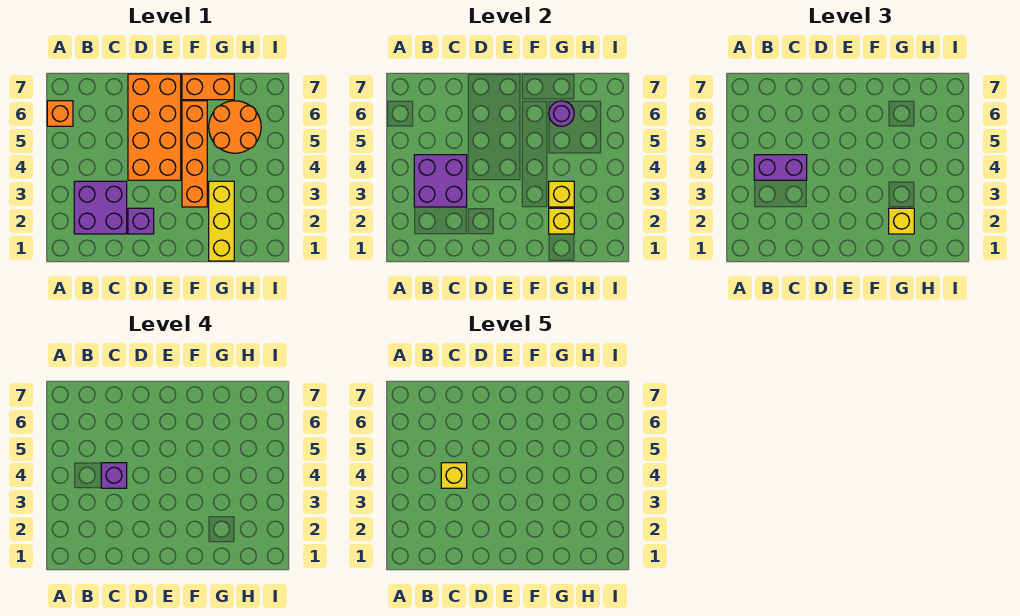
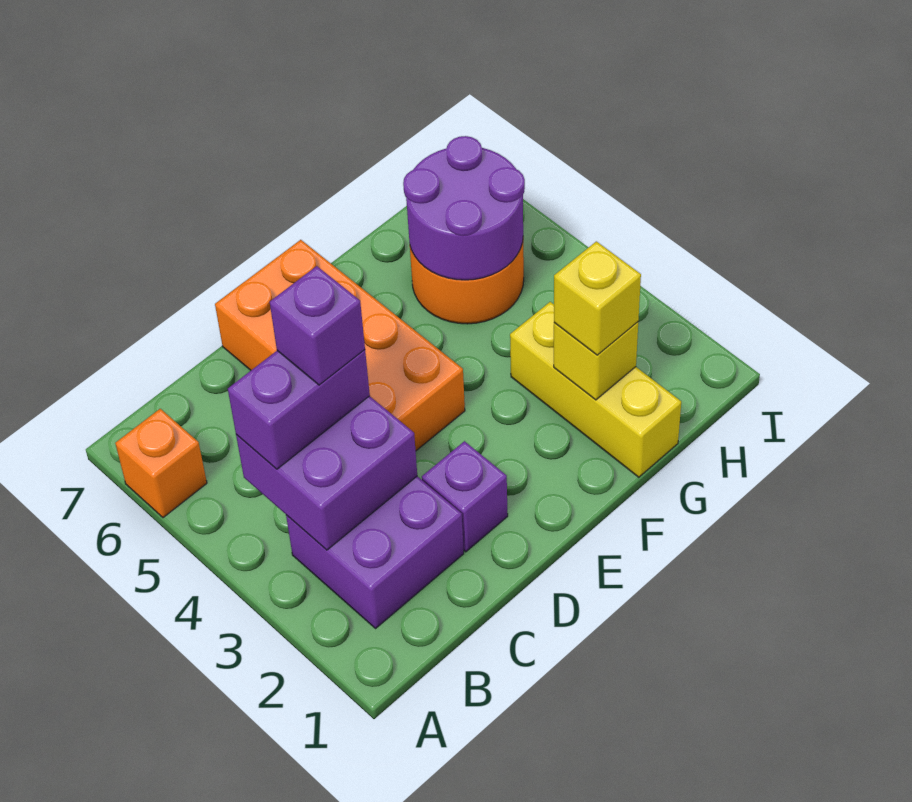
yellow brick C4 level 5 -> none
orange brick F3:F6 level 1 -> none
orange brick F7:G7 level 1 -> none
yellow brick G3 level 2 -> none
purple round brick G6 level 2 -> purple round brick G5:H6 level 2

